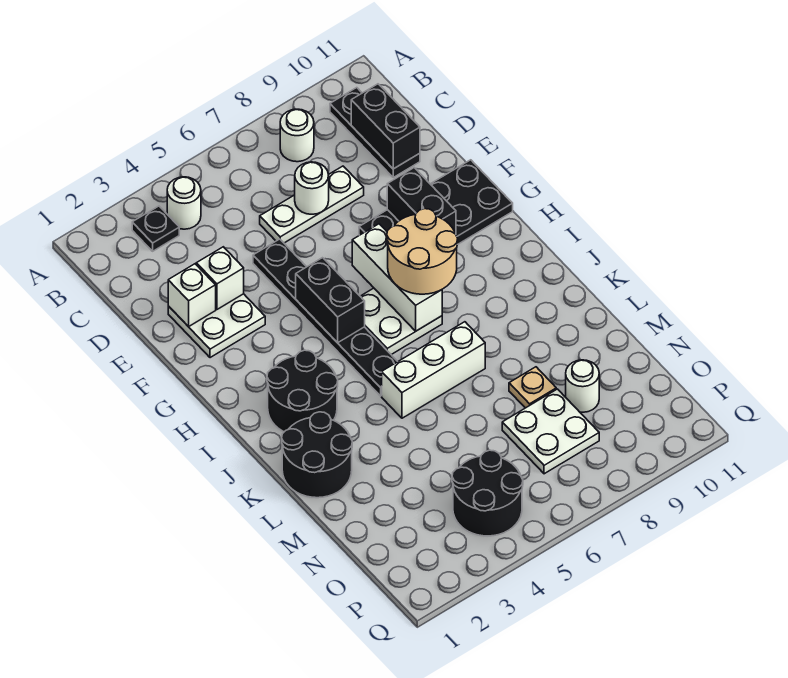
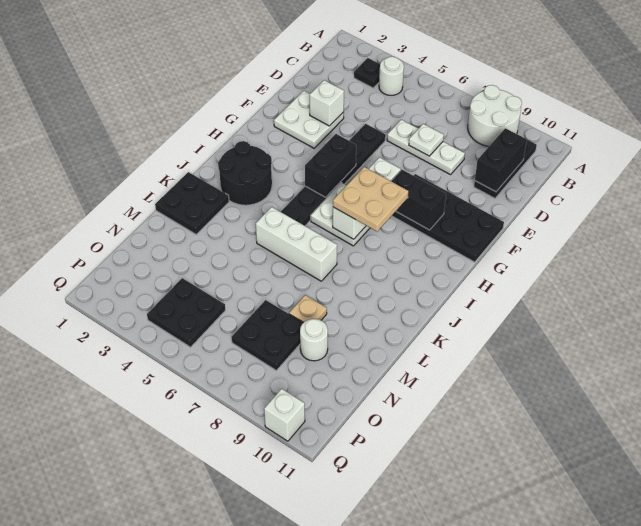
white round brick B8 level 1 -> white round brick A8:B9 level 1
white round brick D7 level 2 -> white plate D7 level 2
white brick E2 level 2 -> white brick Q10 level 1
black brick F9:G9 level 2 -> black brick G8:G9 level 2
tan round brick H7:I8 level 3 -> tan plate H7:I8 level 3
black round brick K1:L2 level 1 -> black plate K1:L2 level 1
white plate N7:O8 level 1 -> black plate N7:O8 level 1
black round brick O4:P5 level 1 -> black plate O4:P5 level 1

